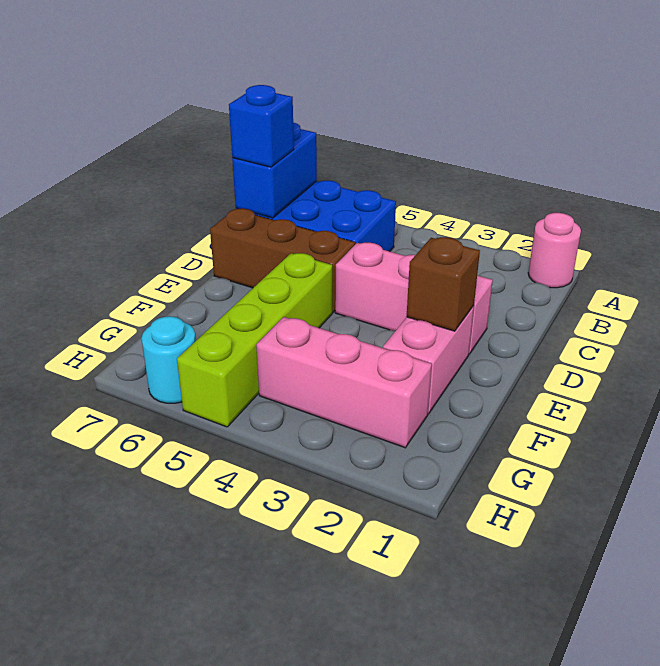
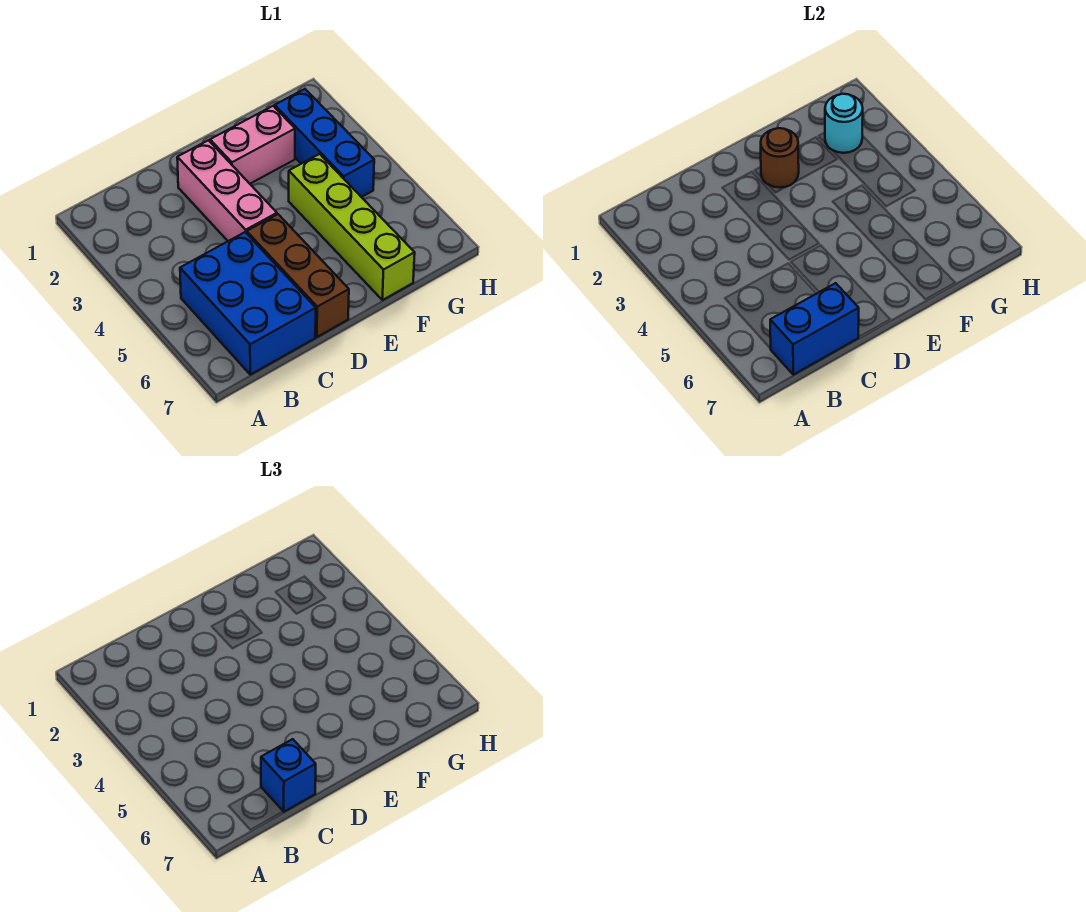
pink round brick A1 level 1 -> none
brown brick E2 level 2 -> brown round brick E2 level 2
lime brick E5:H5 level 1 -> lime brick F4:F7 level 1
pink brick G2:G4 level 1 -> blue brick G2:G4 level 1
cyan round brick H6 level 1 -> cyan round brick G2 level 2

